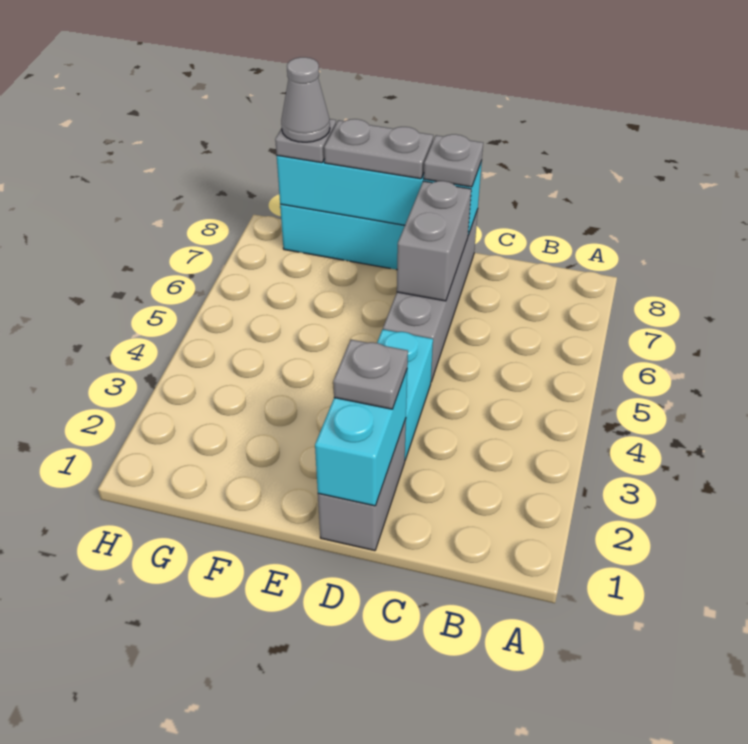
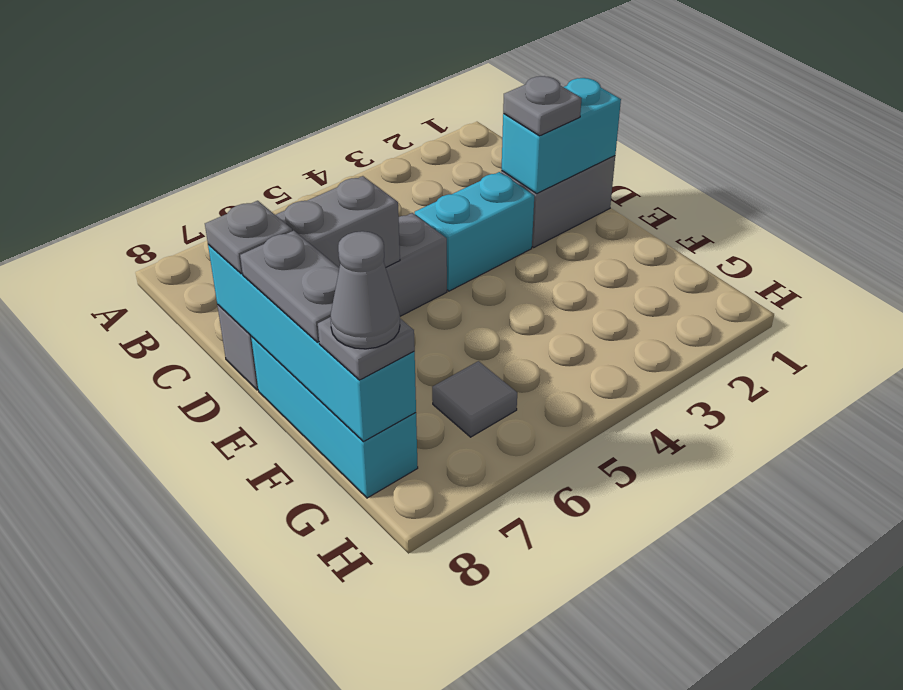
none -> grey tile G6 level 1

